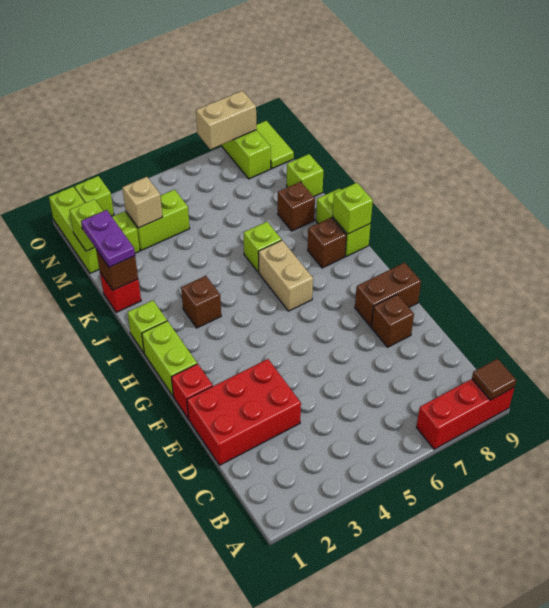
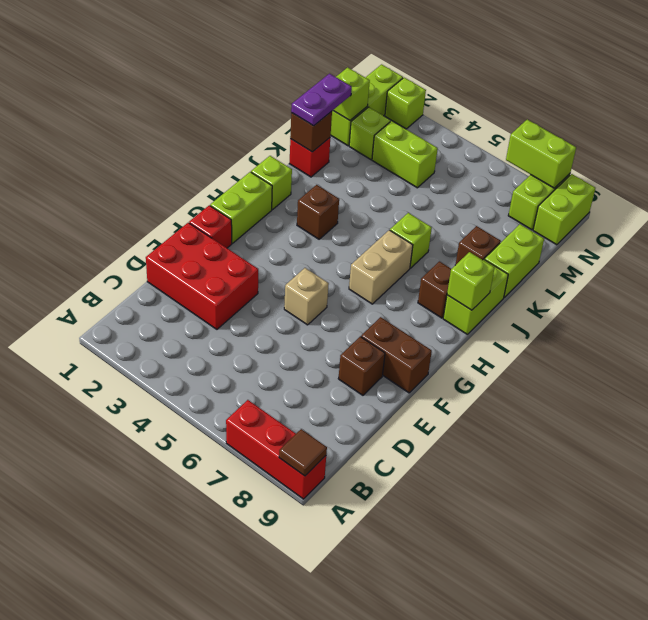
lime brick L9 level 1 -> lime brick K9:L9 level 1
tan brick M3 level 2 -> tan brick F5 level 1
lime tile N9:O9 level 1 -> lime brick N9:O9 level 1
tan brick O7:O8 level 2 -> lime brick O7:O8 level 2

